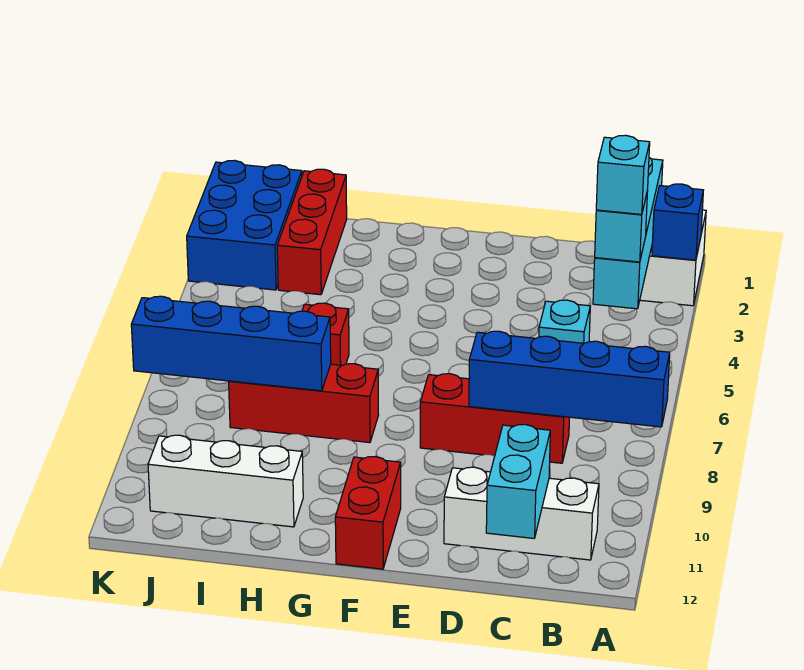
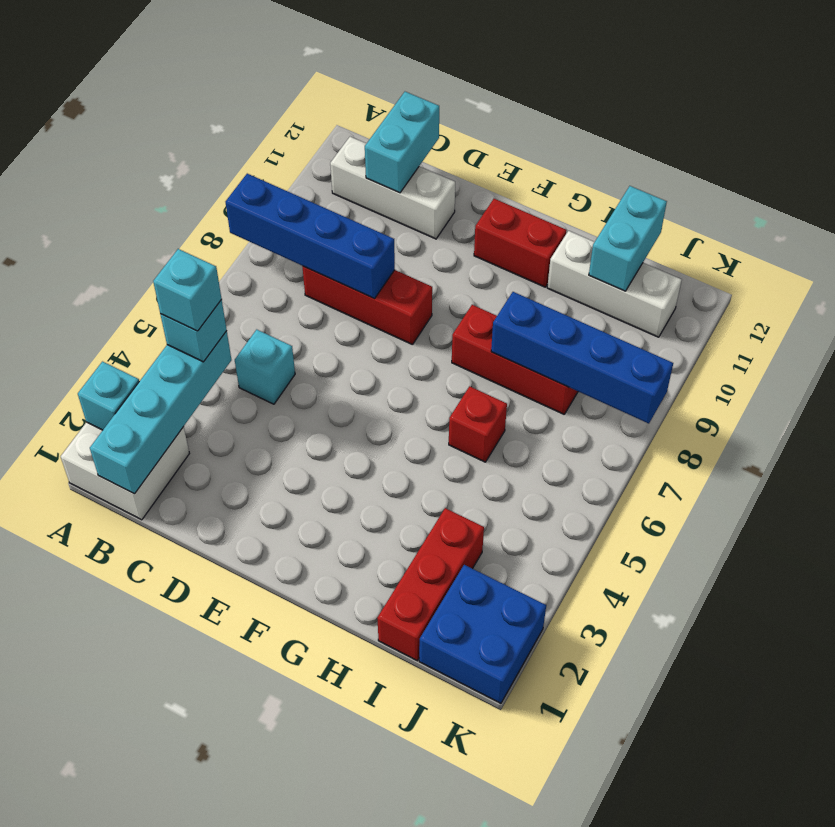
blue brick A2 level 2 -> cyan brick A2 level 2
red brick F11:F12 level 1 -> red brick F11:G11 level 1
none -> cyan brick I11:I12 level 2
blue brick J1:K3 level 1 -> blue brick J1:K2 level 1

